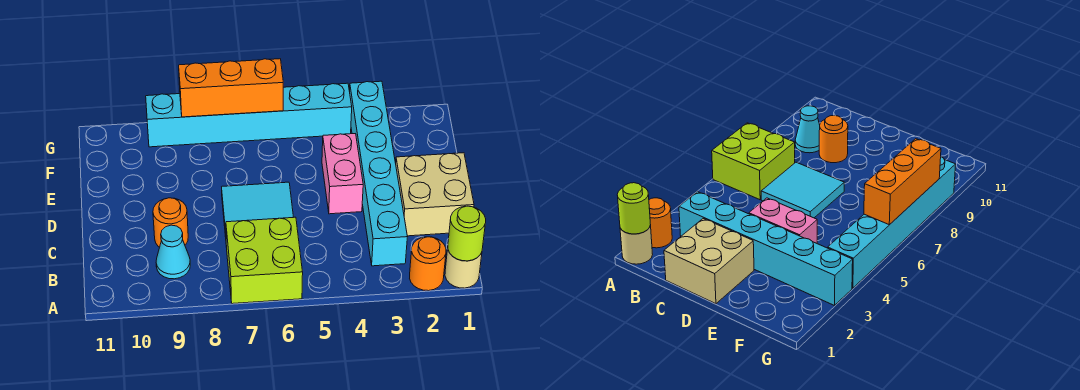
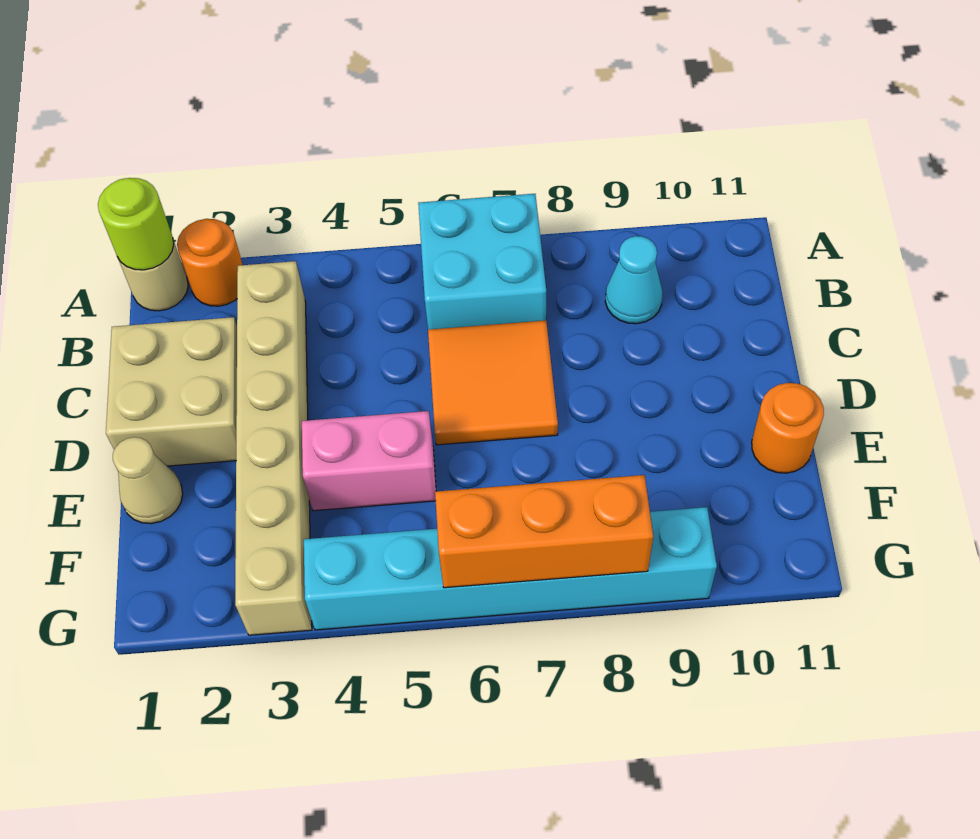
lime brick A6:B7 level 1 -> cyan brick A6:B7 level 1
cyan brick B3:G3 level 1 -> tan brick B3:G3 level 1
cyan tile C6:D7 level 1 -> orange tile C6:D7 level 1
orange round brick C9 level 1 -> orange round brick E11 level 1
pink brick D4:E4 level 1 -> pink brick E4:E5 level 1
none -> tan cone E1 level 1

